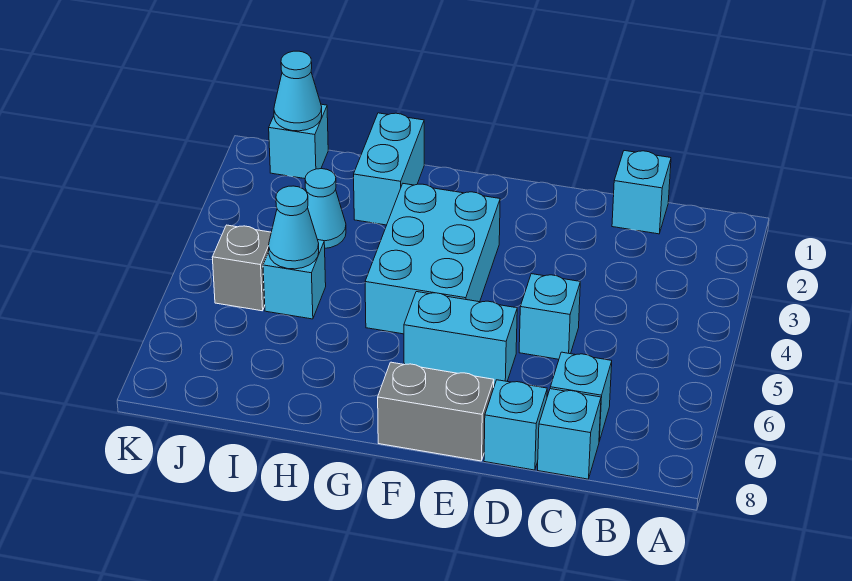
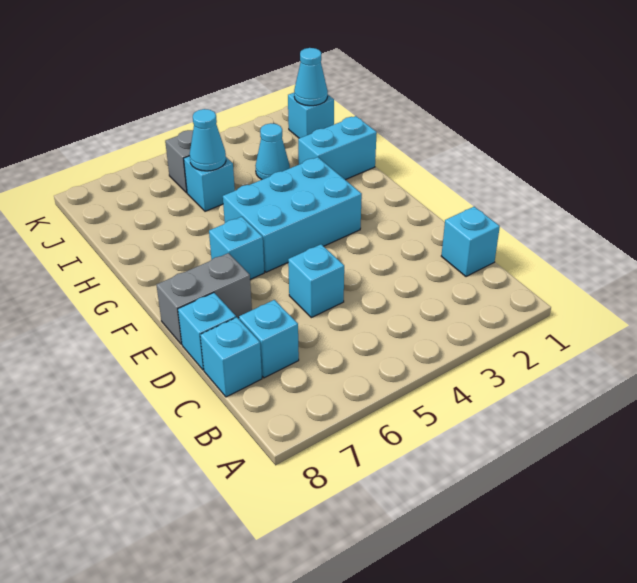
cyan brick E6:F6 level 1 -> cyan brick F6 level 1
grey brick E8:F8 level 1 -> grey brick E7:E8 level 1

